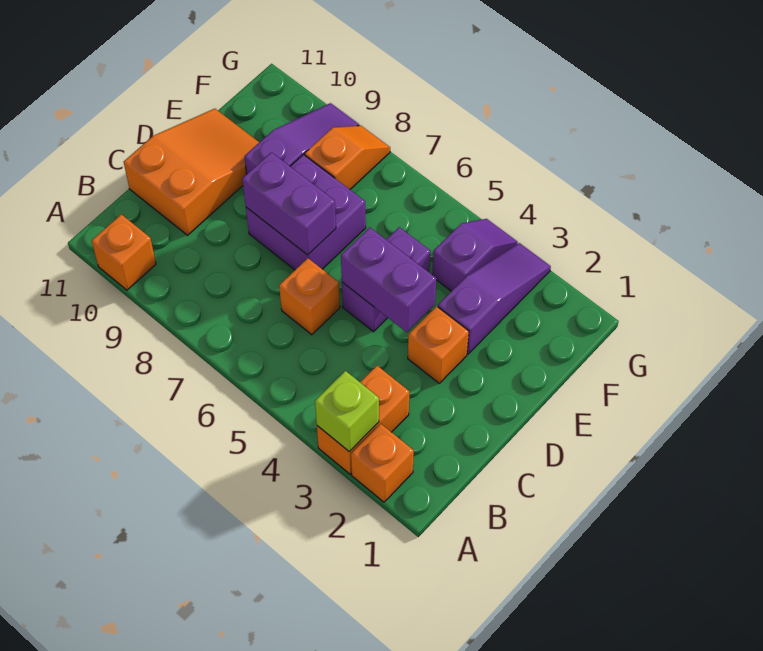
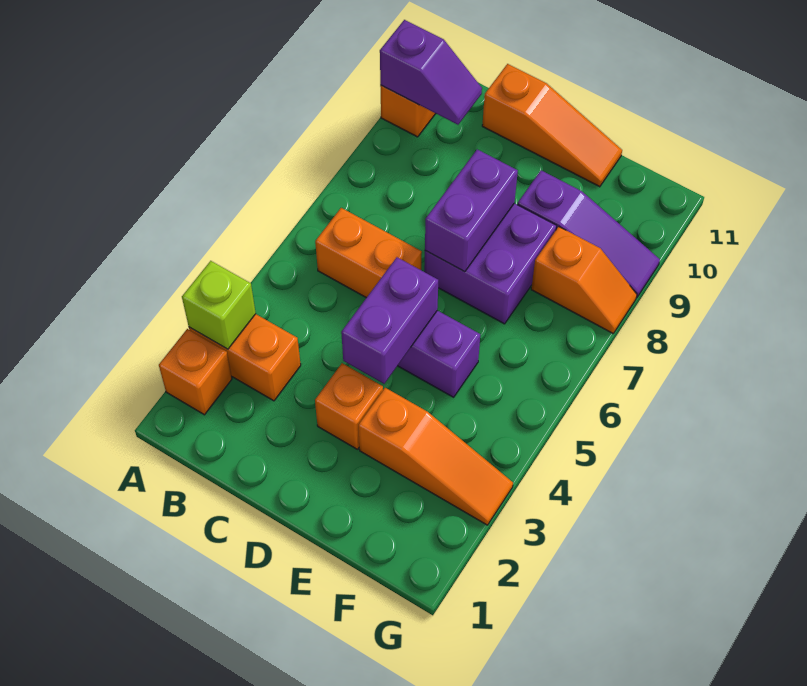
orange brick C6 level 1 -> orange brick B6:C6 level 1
orange slope C10:E11 level 1 top C -> orange slope C11:E11 level 1 top C
purple slope E3:G3 level 1 top E -> orange slope E3:G3 level 1 top E
purple slope F4:G4 level 1 top F -> purple slope A10:B10 level 2 top A

